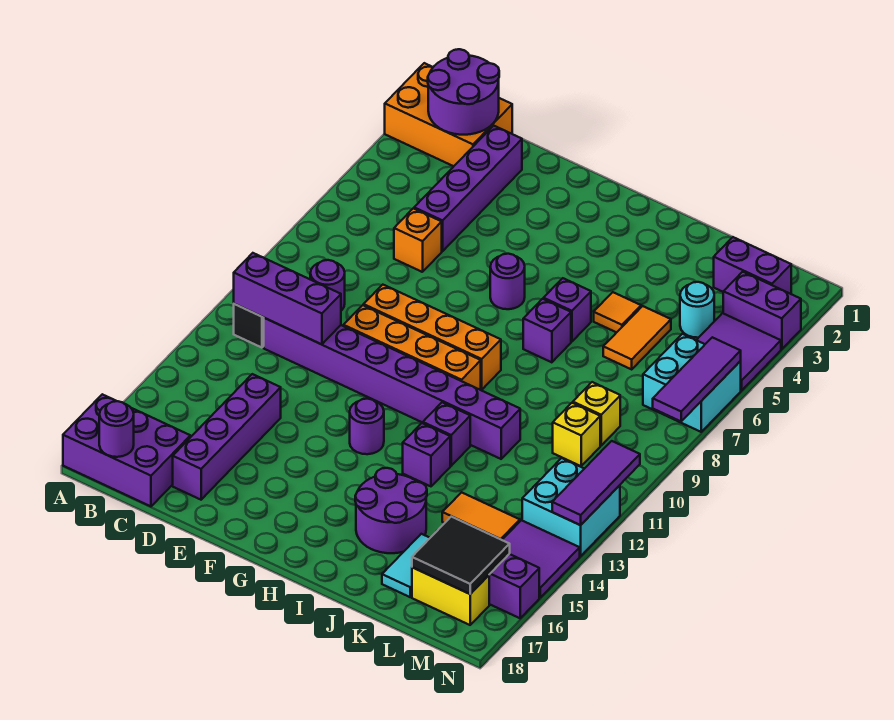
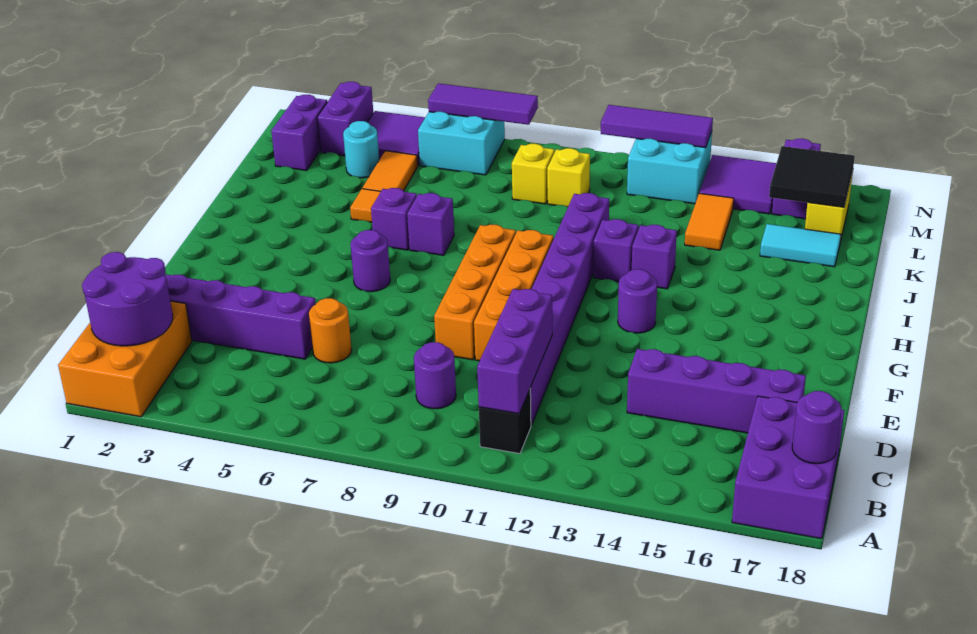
orange brick D6 level 1 -> orange round brick D6 level 1
purple round brick I15:J16 level 1 -> none
orange tile K5:K6 level 1 -> orange tile K5:L5 level 1

